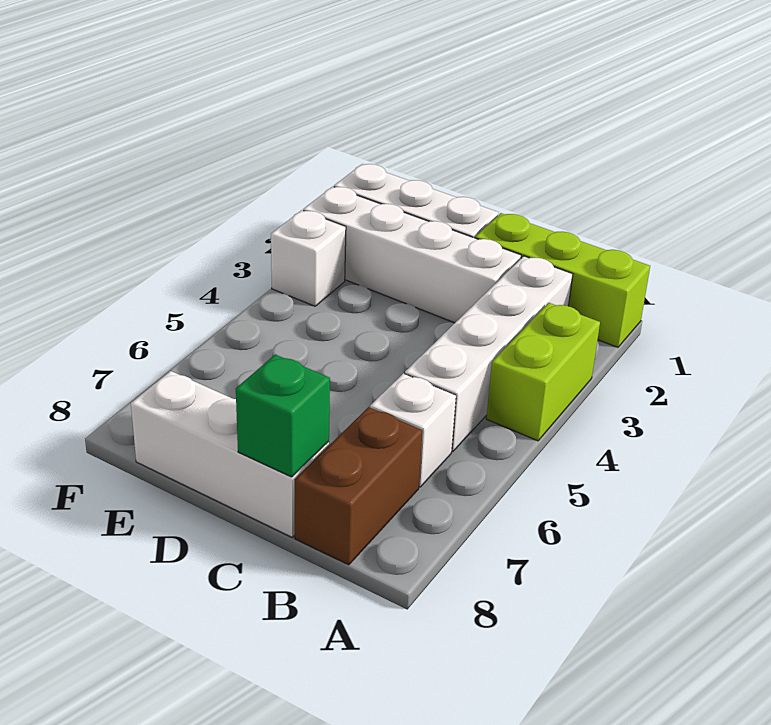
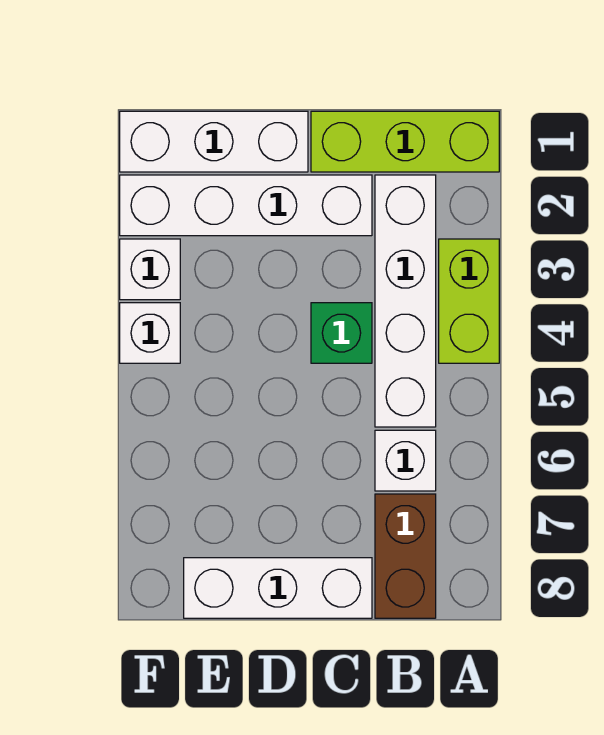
green brick C8 level 2 -> green brick C4 level 1
none -> white brick F4 level 1

